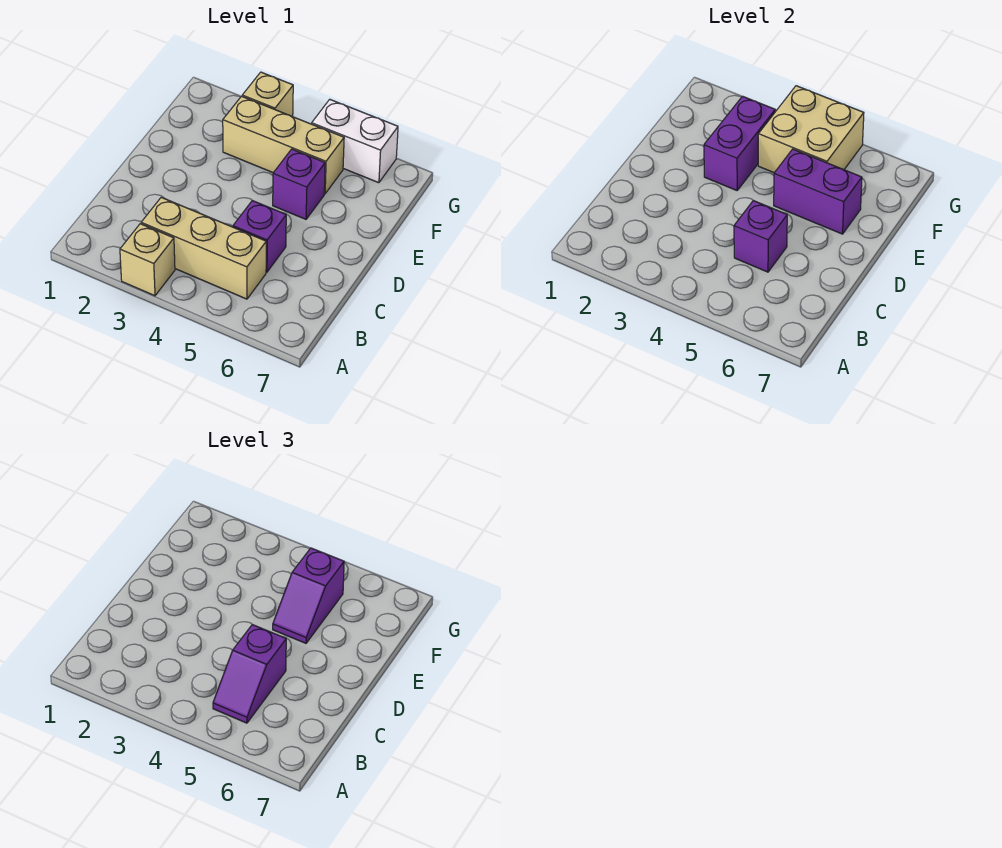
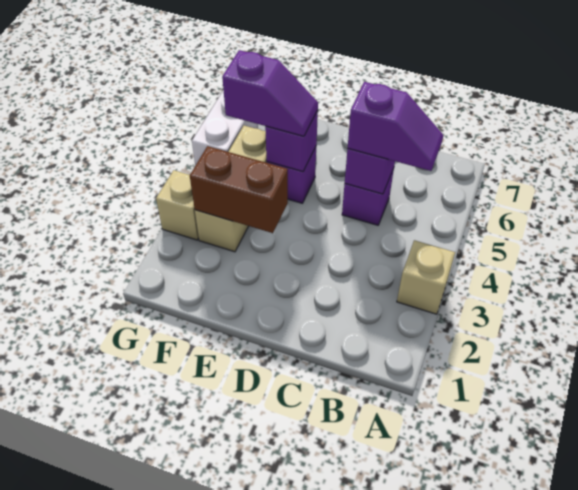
tan brick B3:B5 level 1 -> none
purple brick E3:F3 level 2 -> brown brick E3:F3 level 2
purple brick E5:E6 level 2 -> purple brick E5 level 2
tan brick F4:G5 level 2 -> none

